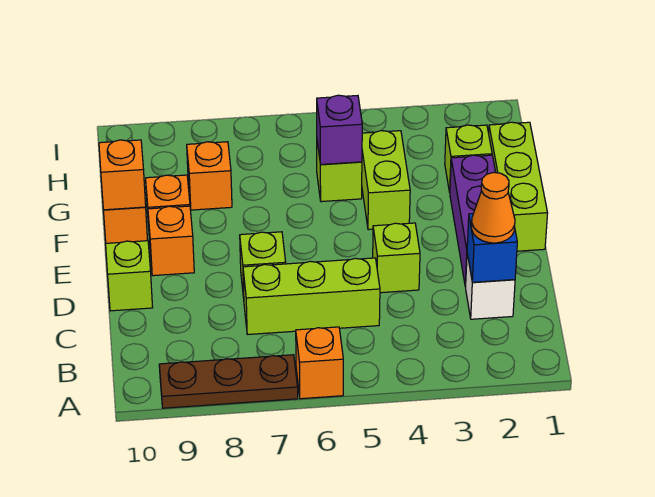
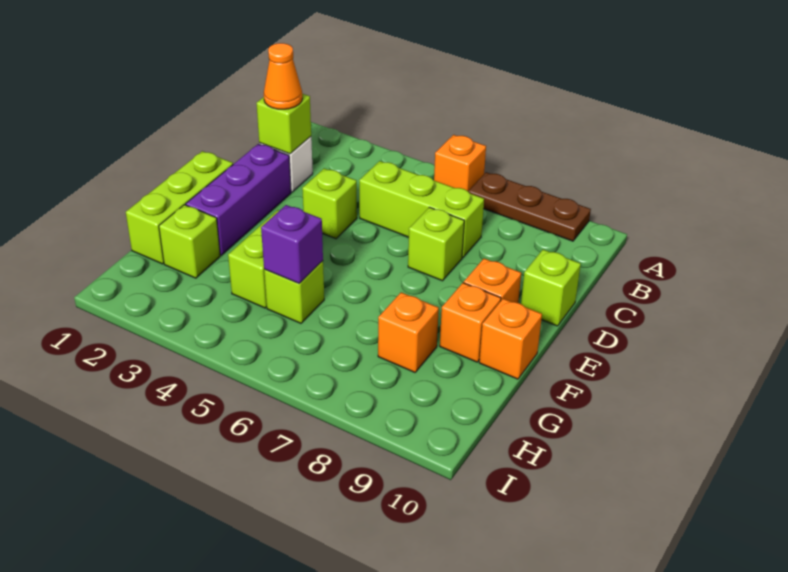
blue brick C2 level 2 -> lime brick C2 level 2
orange brick F10 level 2 -> none

